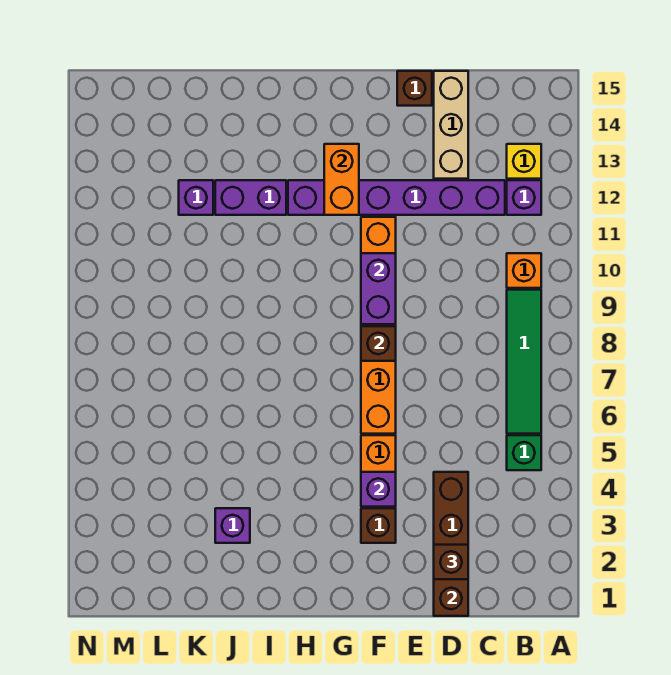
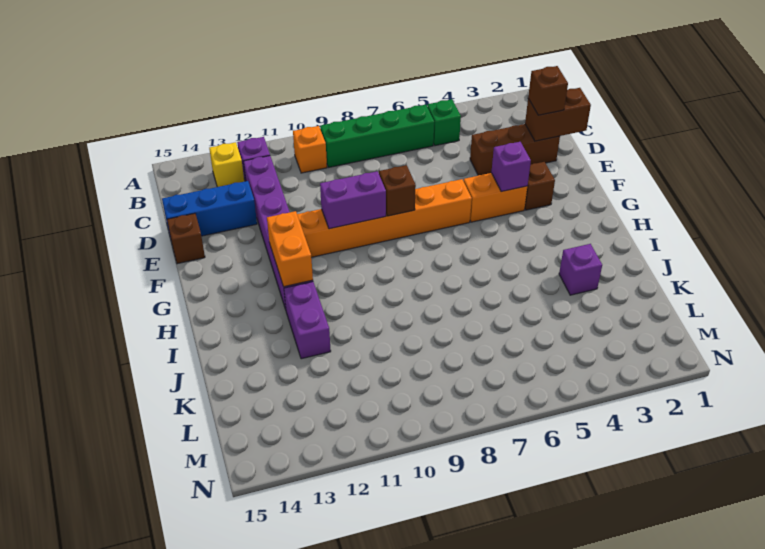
green tile B6:B9 level 1 -> green brick B6:B9 level 1
tan brick D13:D15 level 1 -> blue brick D13:D15 level 1
orange brick G12:G13 level 2 -> orange brick G12:H12 level 2
purple brick K12 level 1 -> none

